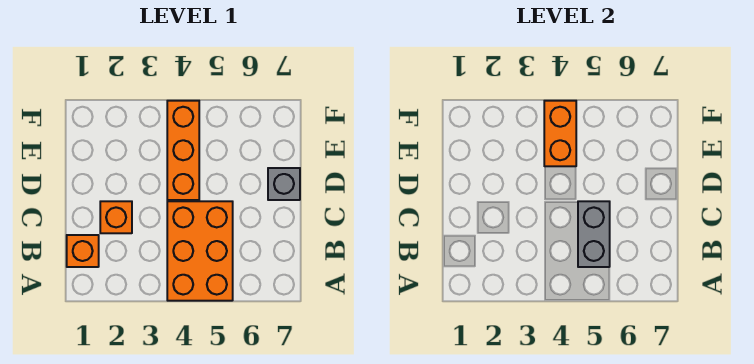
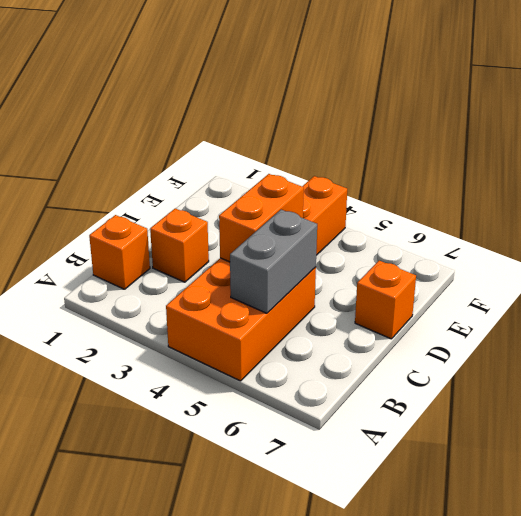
grey brick D7 level 1 -> orange brick D7 level 1
orange brick E4:F4 level 2 -> orange brick C4:D4 level 2

